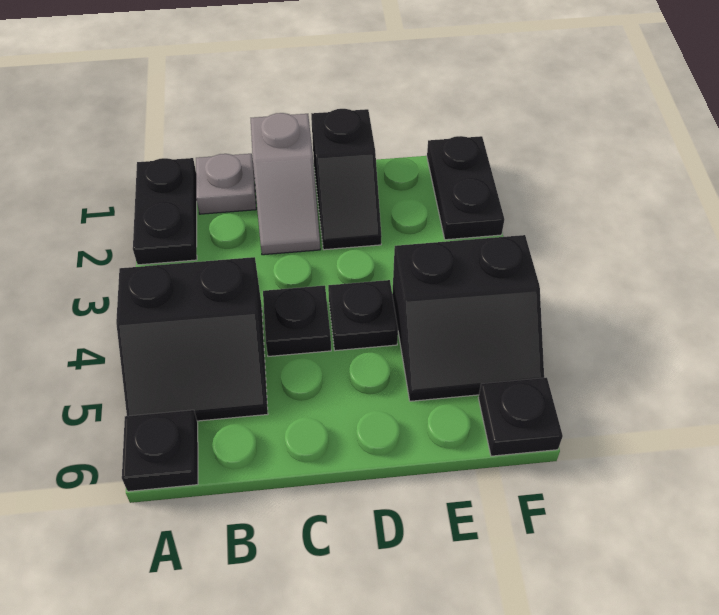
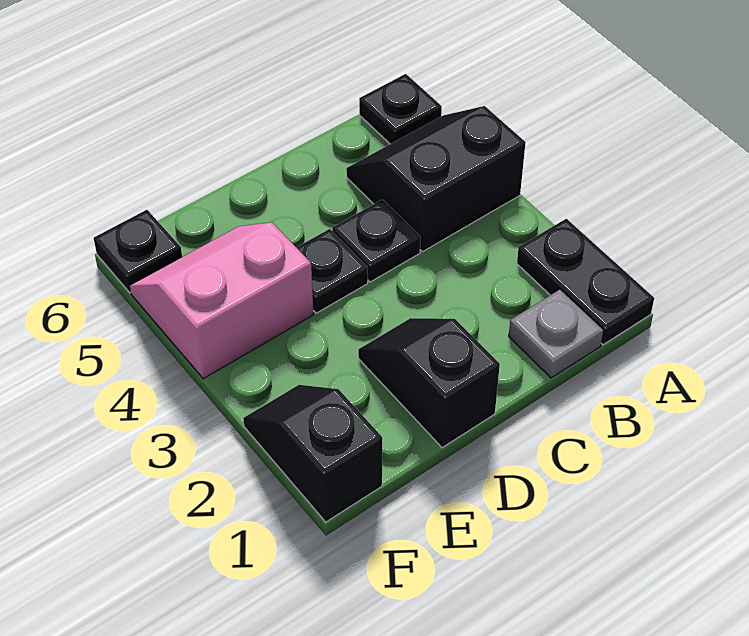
grey slope C1:C2 level 1 top 1 -> none
black slope E4:F5 level 1 top 4 -> pink slope E4:F5 level 1 top 4
black plate F1:F2 level 1 -> black slope F1:F2 level 1 top 1

